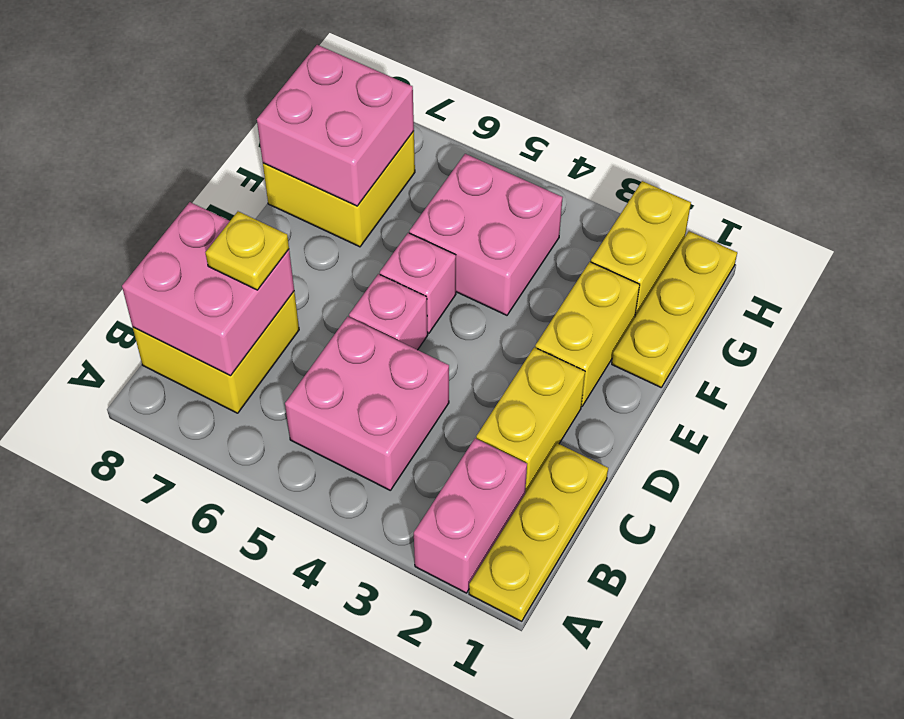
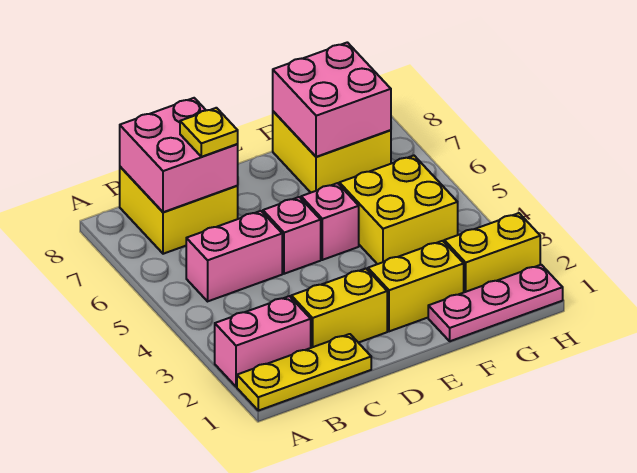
pink brick B4:C5 level 1 -> pink brick B5:C5 level 1
yellow plate F1:H1 level 1 -> pink plate F1:H1 level 1
pink brick F4:G5 level 1 -> yellow brick F4:G5 level 1

